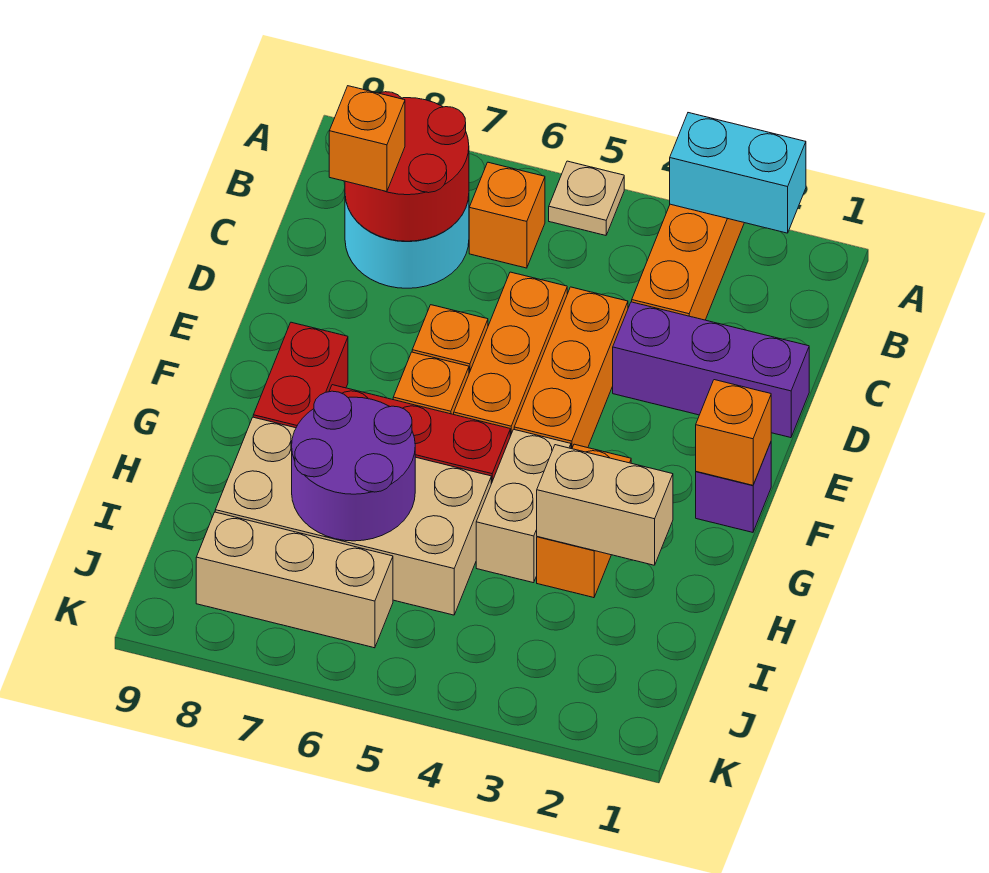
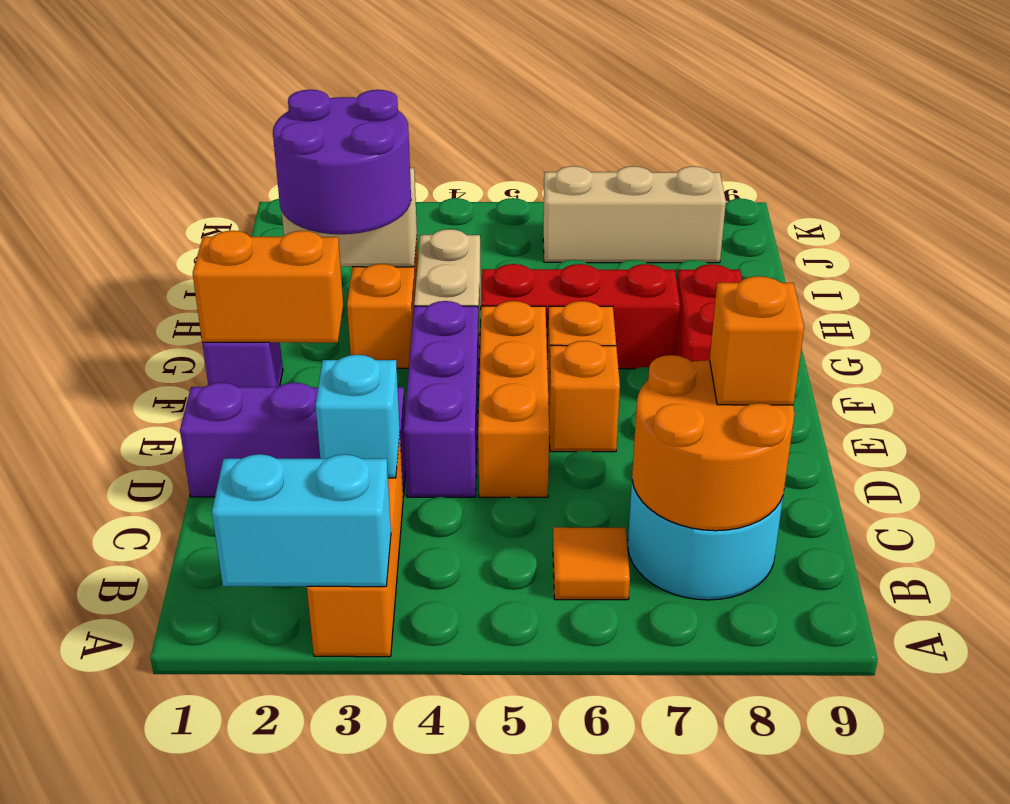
tan plate A5 level 1 -> none
orange brick B6 level 1 -> orange tile B6 level 1
red round brick B7:C8 level 2 -> orange round brick B7:C8 level 2
none -> cyan brick C3 level 2
orange brick D4:F4 level 1 -> purple brick D4:F4 level 1
orange brick F1 level 2 -> orange brick F1:F2 level 2
tan brick H5:I8 level 1 -> none
purple round brick H6:I7 level 2 -> purple round brick G2:H3 level 3

